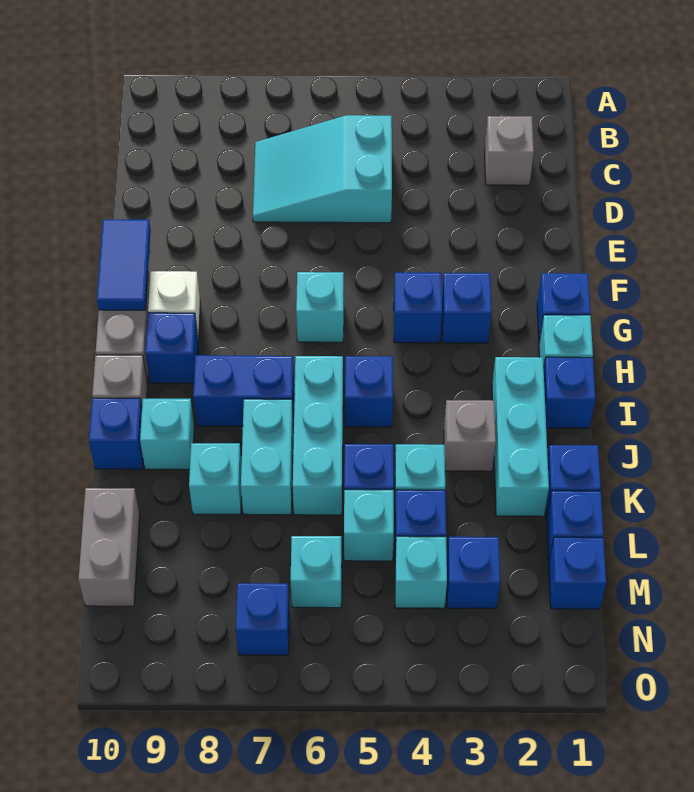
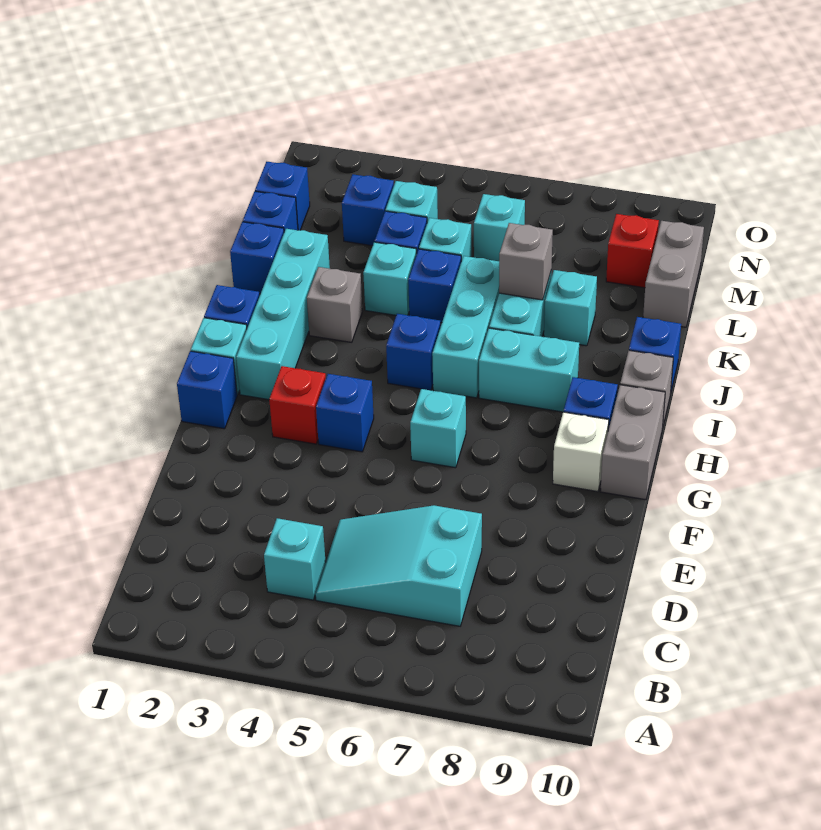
grey brick C2 level 1 -> grey brick K7 level 2
cyan slope C5:D7 level 1 top 5 -> cyan slope C5:D7 level 1 top 7
blue tile F10:G10 level 2 -> none
blue brick G3 level 1 -> red brick G3 level 1
cyan brick I2:K2 level 1 -> cyan brick H2:K2 level 1
blue brick I7:I8 level 1 -> cyan brick I7:I8 level 1
cyan brick J9 level 1 -> cyan brick C4 level 1
none -> red brick M9 level 1
blue brick N7 level 1 -> none

